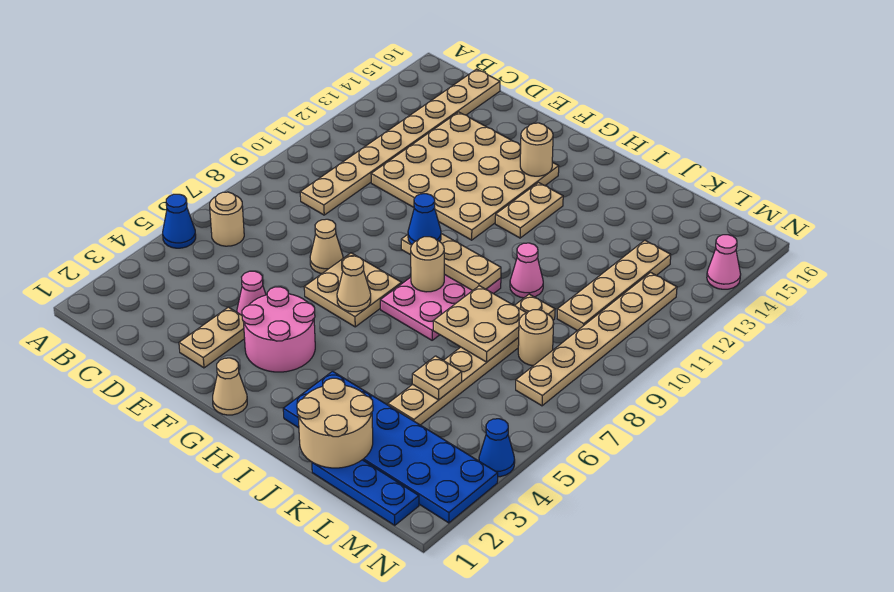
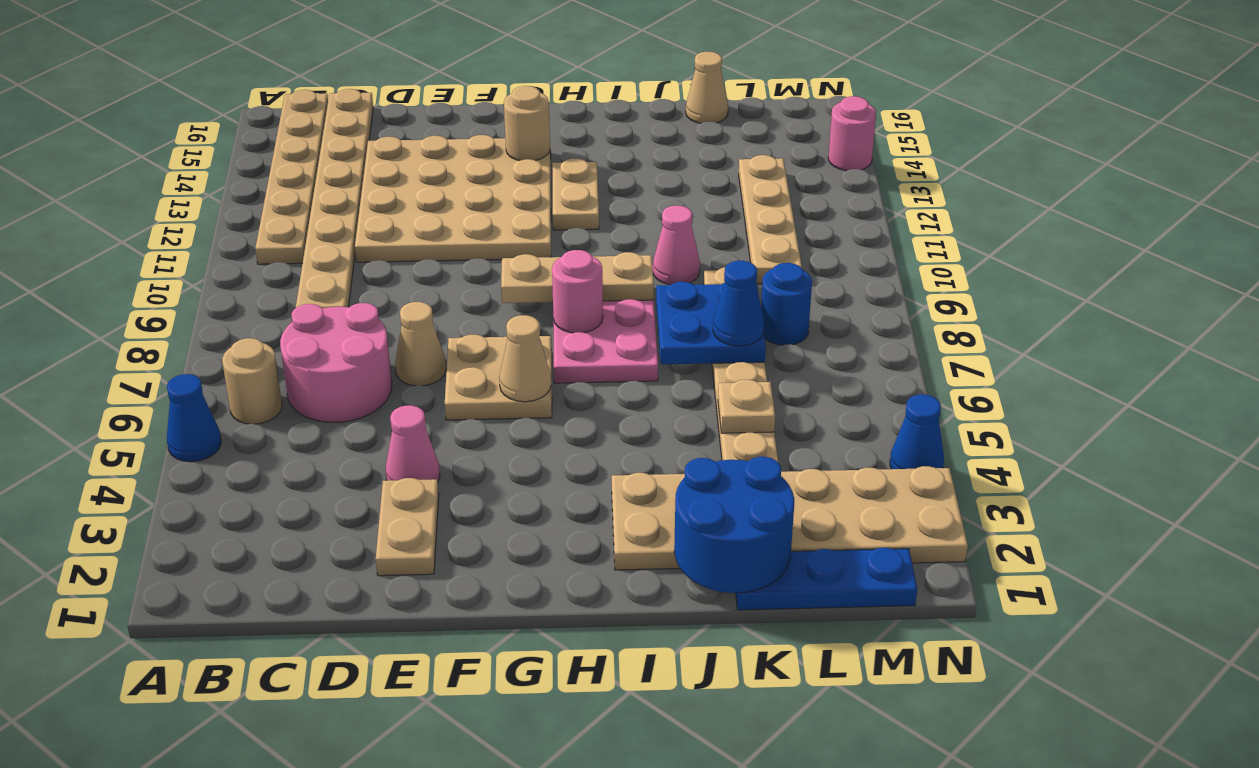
pink round brick F3:G4 level 1 -> pink round brick C6:D7 level 1
tan cone G1 level 1 -> tan cone K16 level 1
blue cone G9 level 3 -> blue cone K7 level 3
tan round brick H8 level 2 -> pink round brick H8 level 2
blue plate I2:N3 level 1 -> tan plate I2:N3 level 1
tan round brick J1:K2 level 2 -> blue round brick J1:K2 level 2
tan plate J7:K8 level 2 -> blue plate J7:K8 level 2
tan round brick L8 level 1 -> blue round brick L8 level 1
tan plate M7:M12 level 1 -> tan plate B11:B16 level 1
pink cone N14 level 1 -> pink round brick N14 level 1

